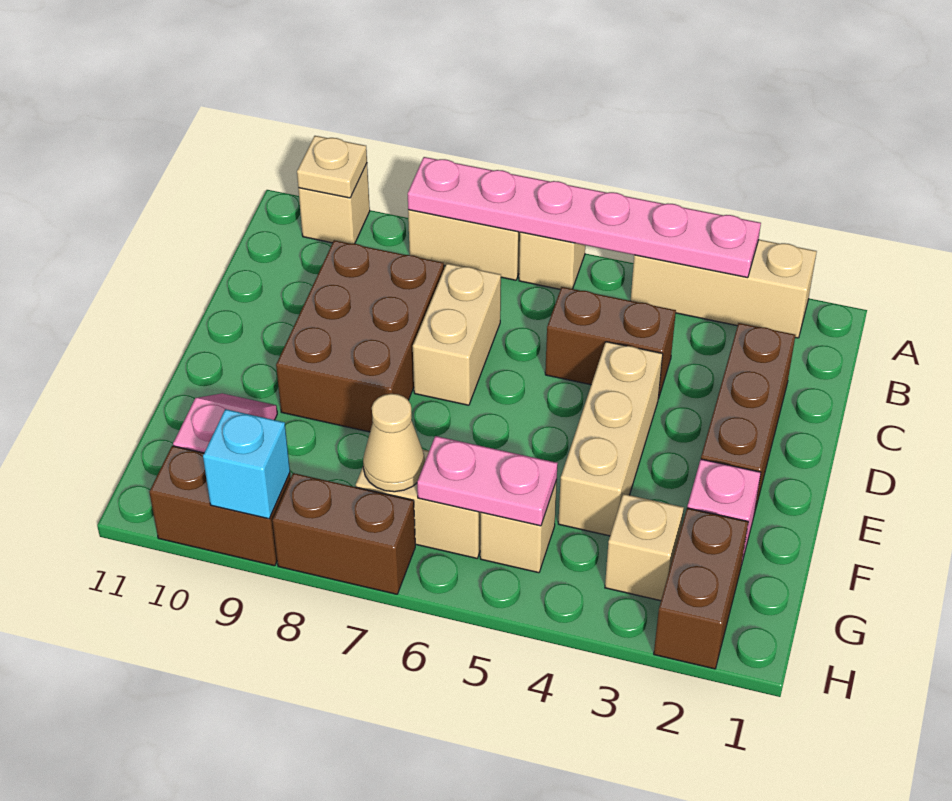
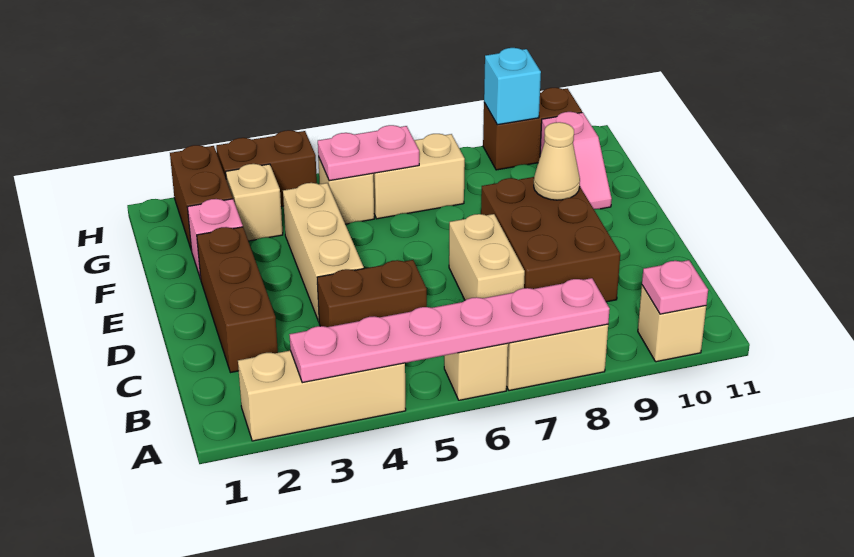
tan plate A10 level 2 -> pink plate A10 level 2
tan cone G7 level 2 -> tan cone E9 level 2
brown brick H7:H8 level 1 -> brown brick H3:H4 level 1

